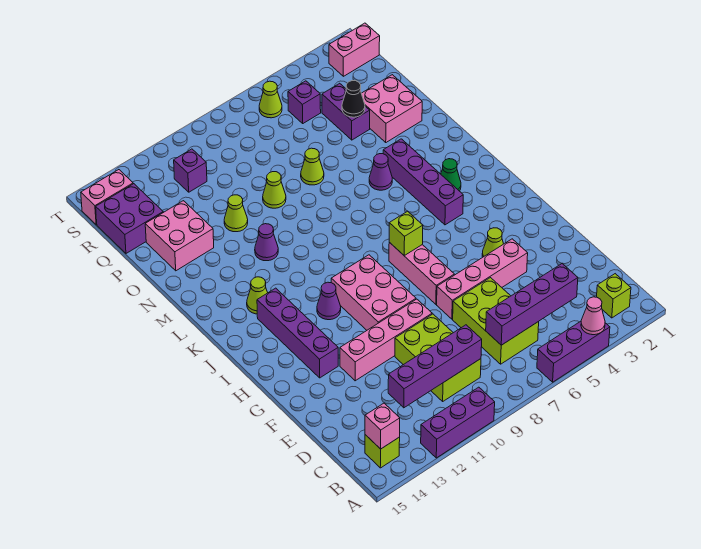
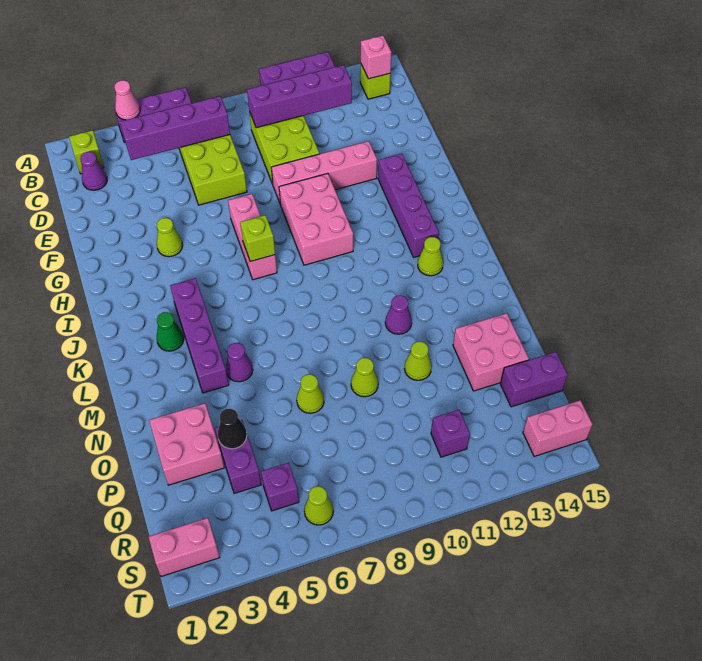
pink brick F4:F7 level 1 -> none
purple cone I11 level 1 -> purple cone C2 level 1
purple brick Q14:R15 level 1 -> purple brick Q14:Q15 level 1

